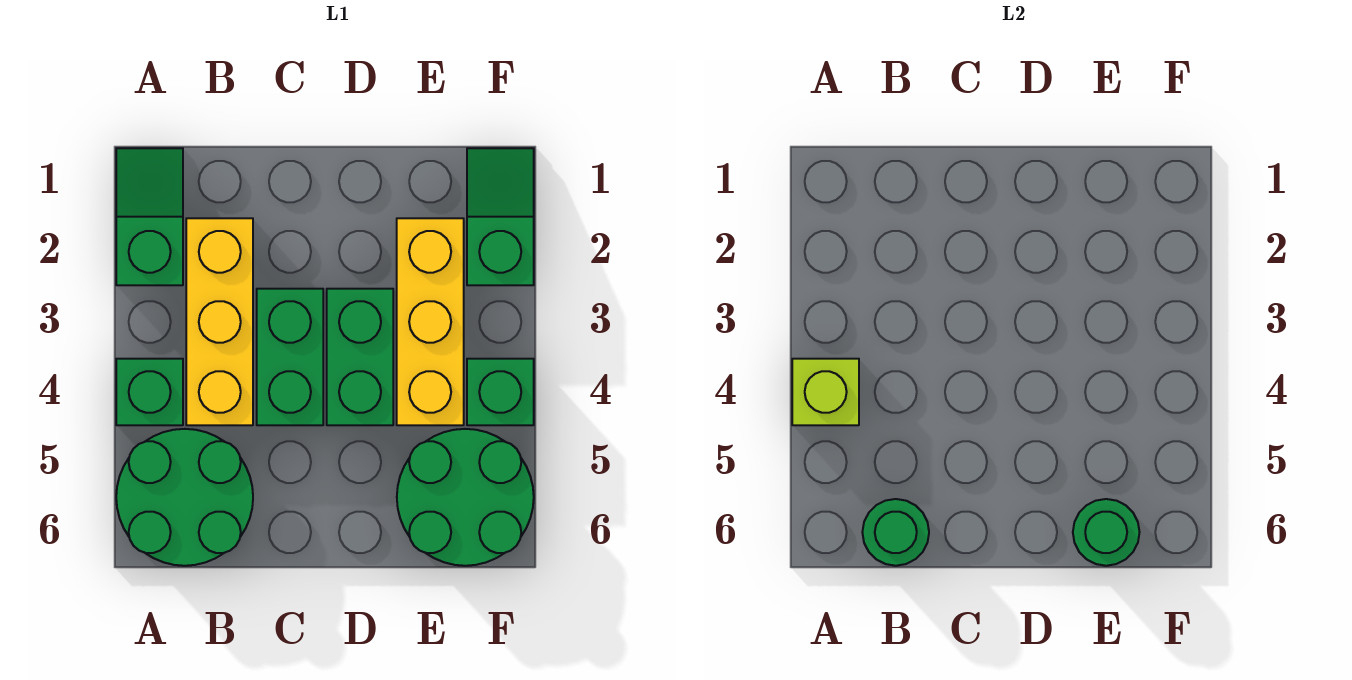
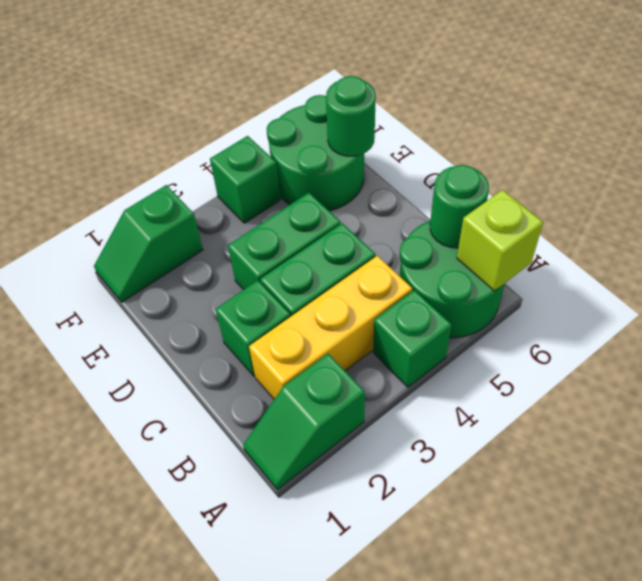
lime brick A4 level 2 -> lime brick A6 level 2
none -> green brick C2 level 1
yellow brick E2:E4 level 1 -> none

